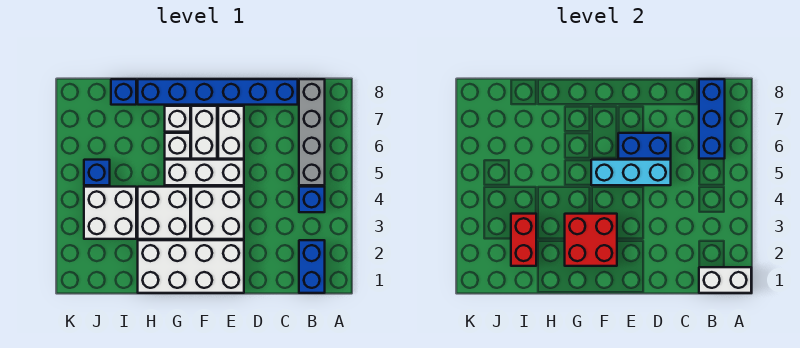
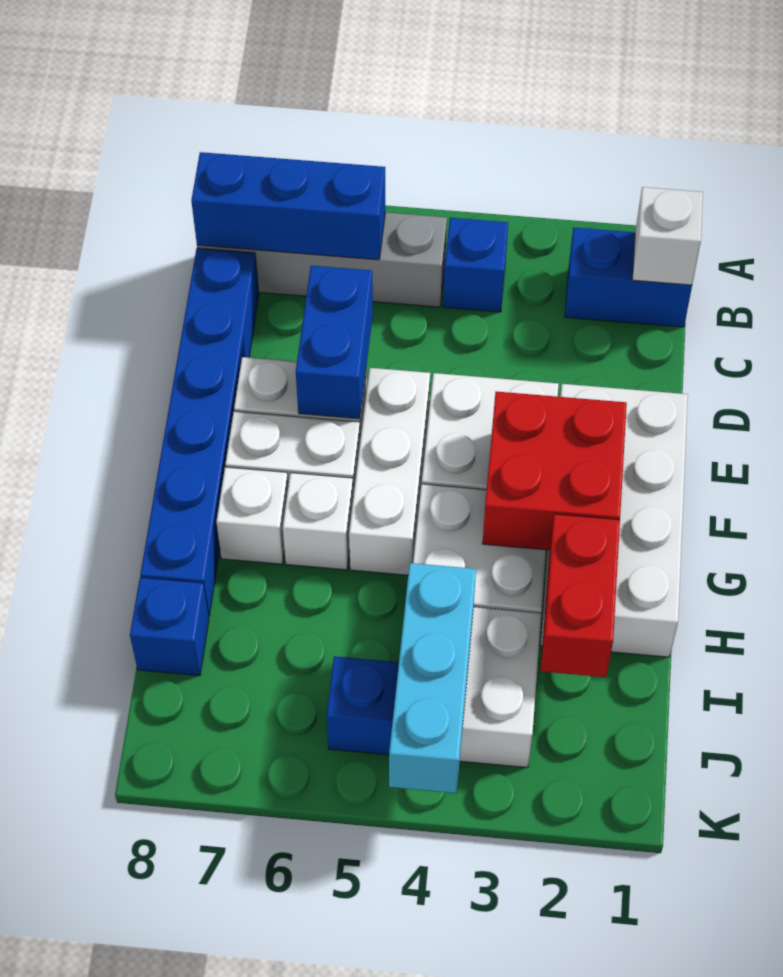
white brick A1:B1 level 2 -> white brick B1 level 2
cyan brick D5:F5 level 2 -> cyan brick I4:K4 level 2
red brick I2:I3 level 2 -> red brick H2:I2 level 2

